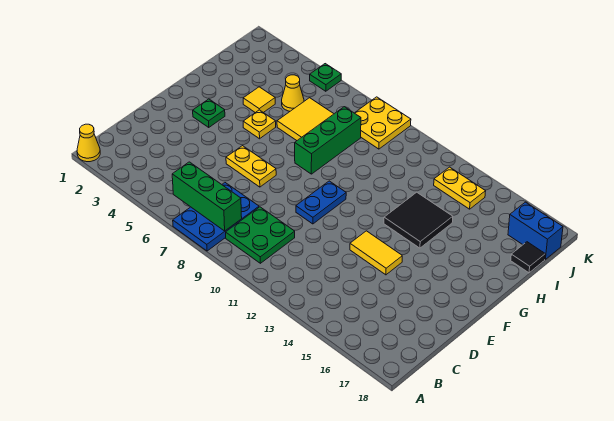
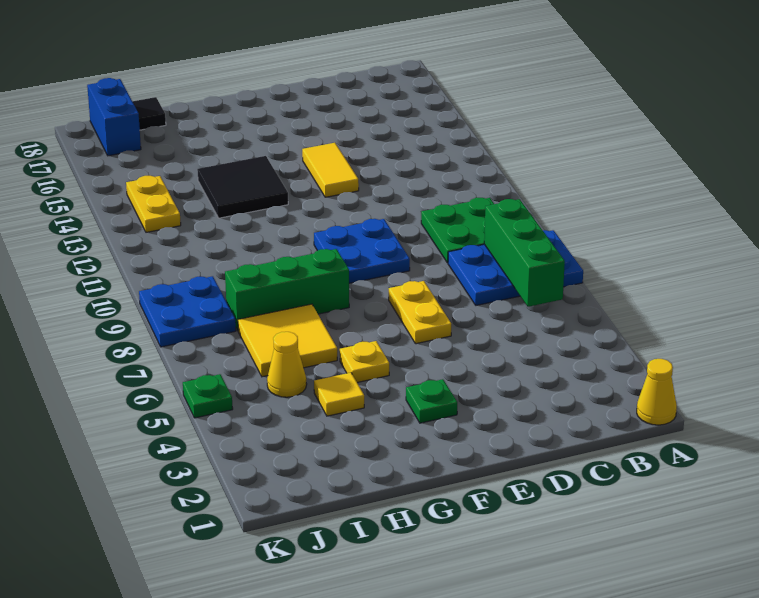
blue plate E10:F10 level 1 -> blue plate E9:F10 level 1
yellow plate J8:K9 level 1 -> blue plate J8:K9 level 1

